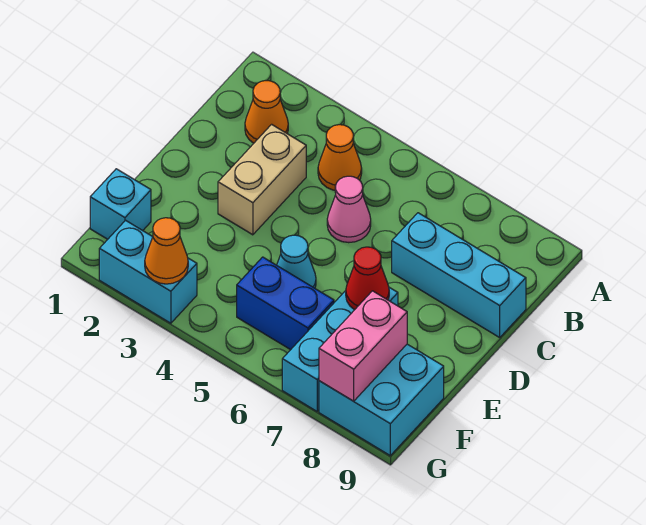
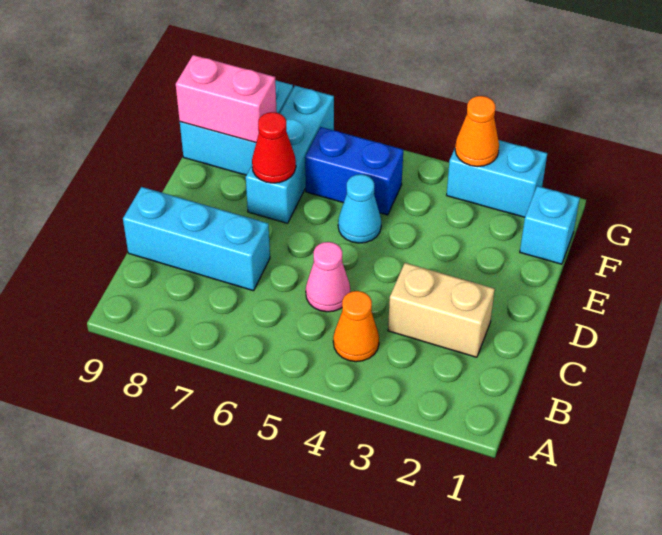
orange cone B2 level 1 -> none
tan brick C3:D3 level 1 -> tan brick C2:C3 level 1
pink brick F8:G8 level 2 -> pink brick F8:F9 level 2

